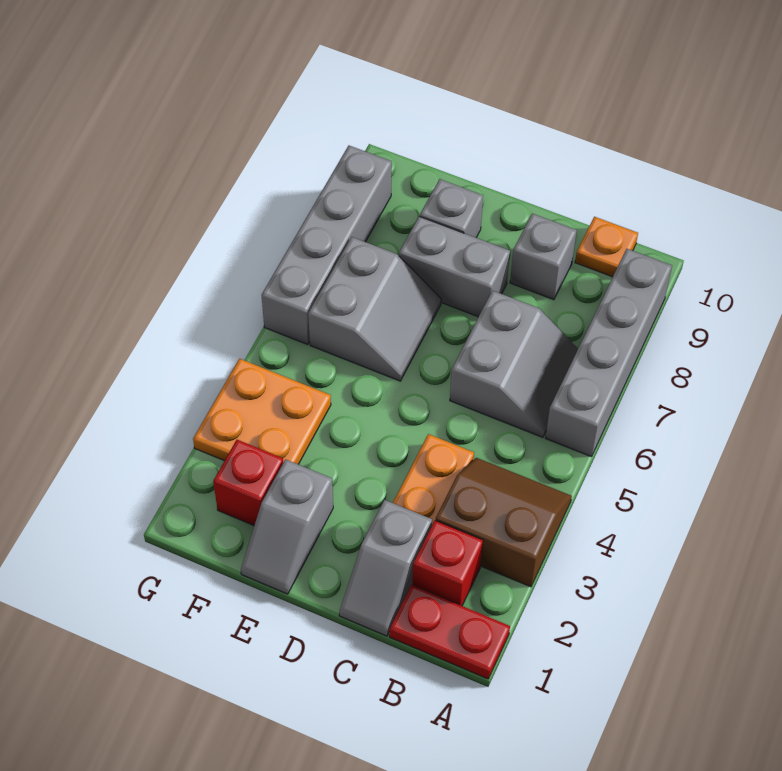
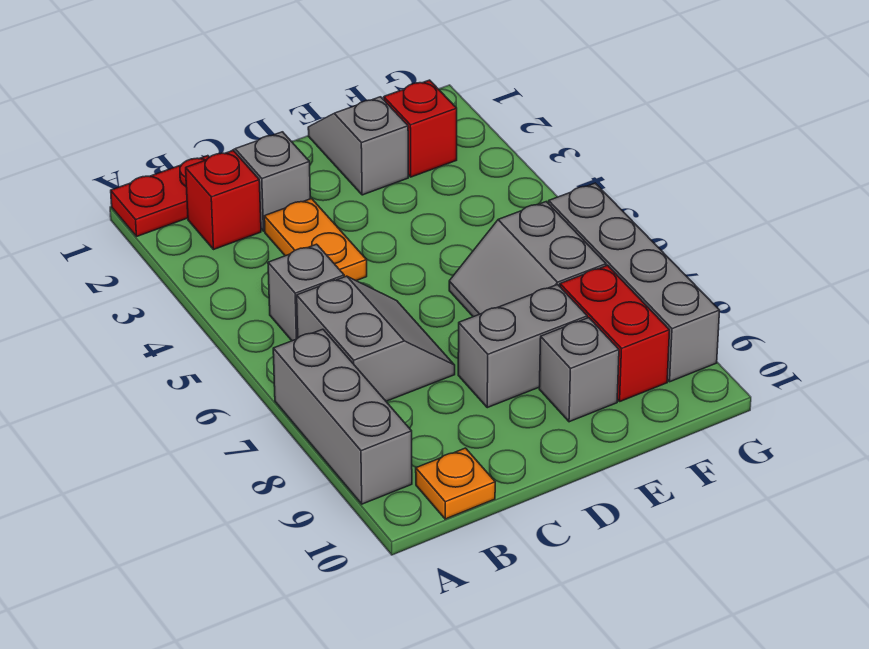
brown slope A3:B4 level 1 top 3 -> none
grey brick A6:A9 level 1 -> grey brick A7:A9 level 1
grey slope B6:C7 level 1 top C -> grey slope B6:C7 level 1 top B
grey brick C9 level 1 -> grey brick B5 level 1
orange plate F3:G4 level 1 -> none
none -> red brick F8:F9 level 1

